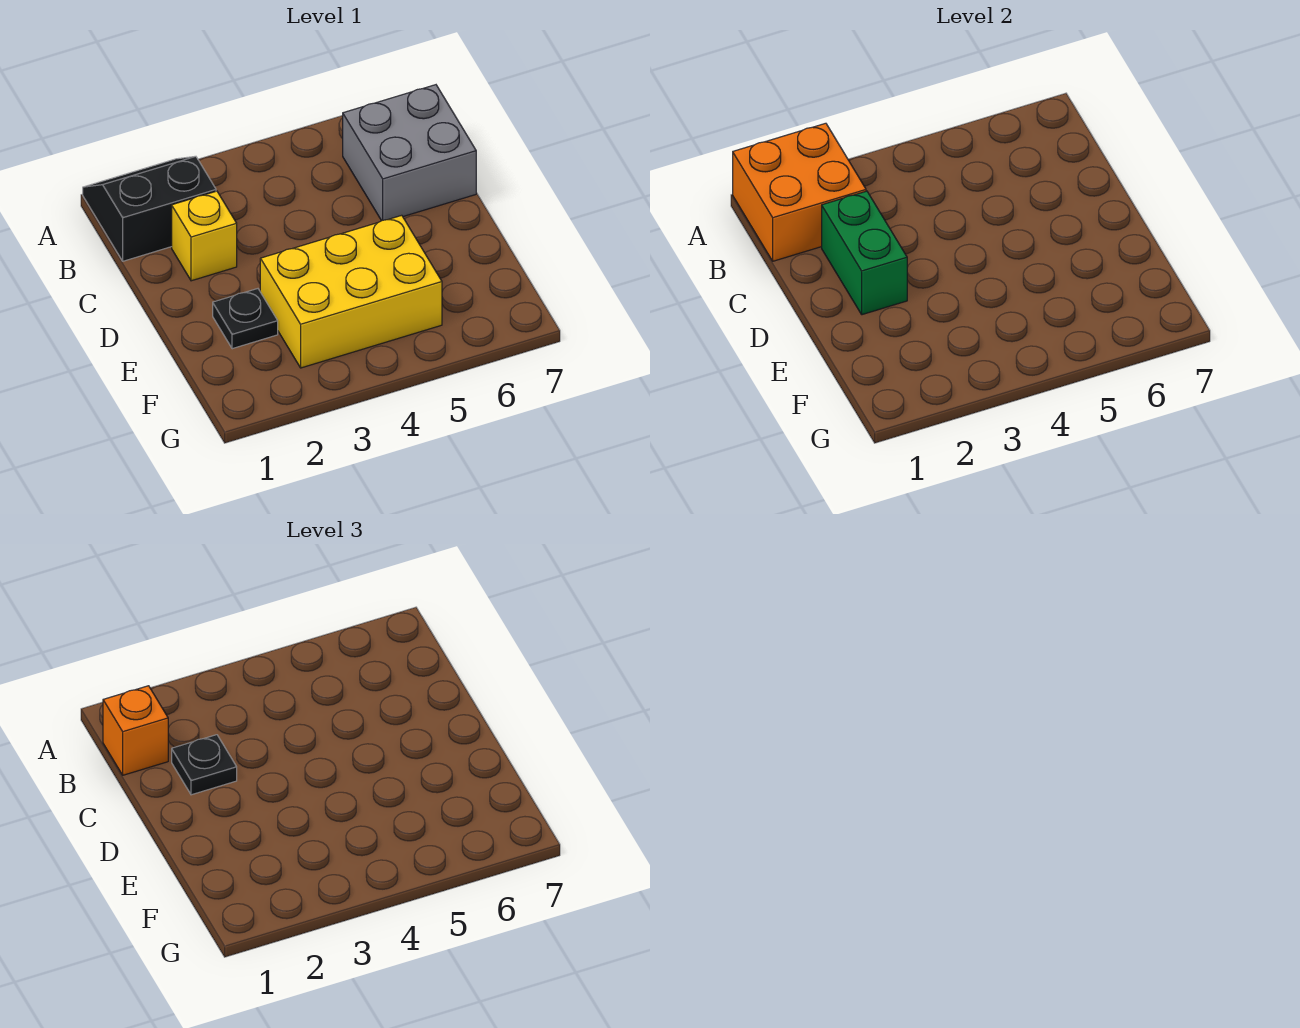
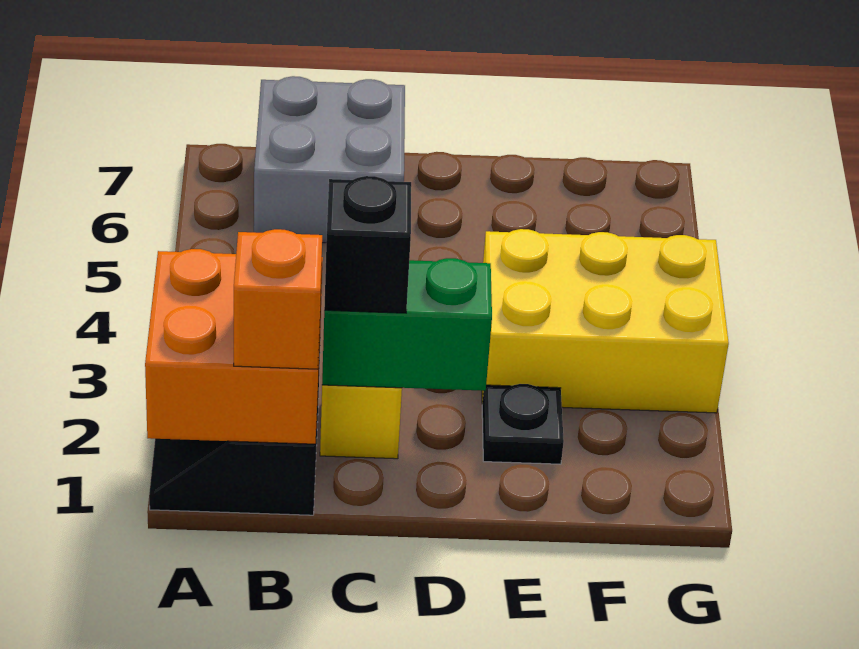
black plate C2 level 3 -> black brick C2 level 3
yellow brick E3:F5 level 1 -> yellow brick E3:G4 level 1

